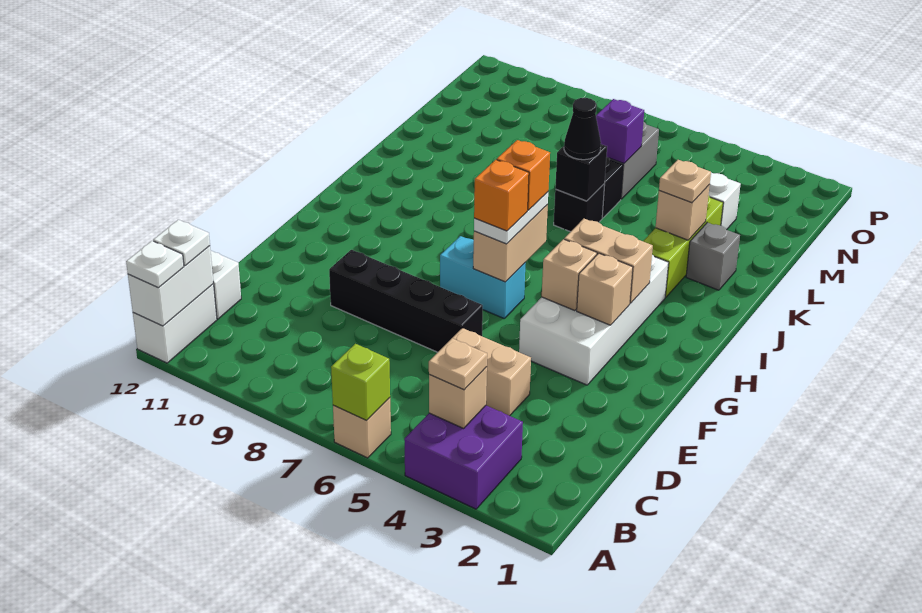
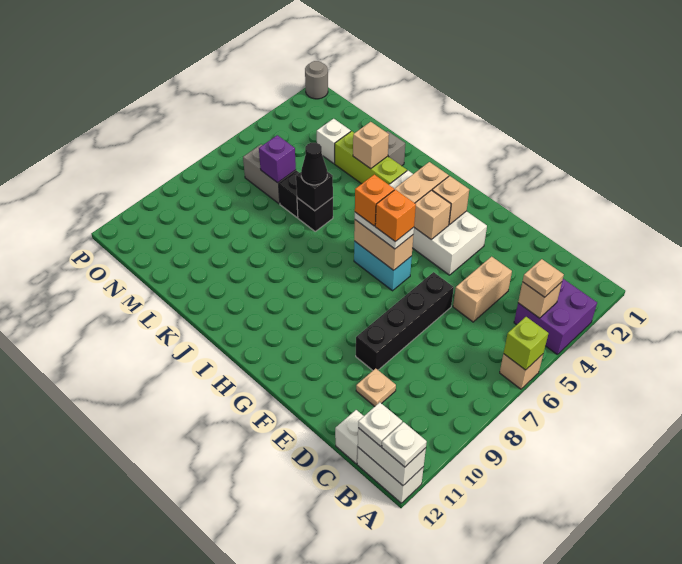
cyan brick G6:G7 level 1 -> cyan brick G6:H6 level 1
tan plate K3 level 3 -> tan plate D10 level 1
none -> grey round brick P1 level 1

